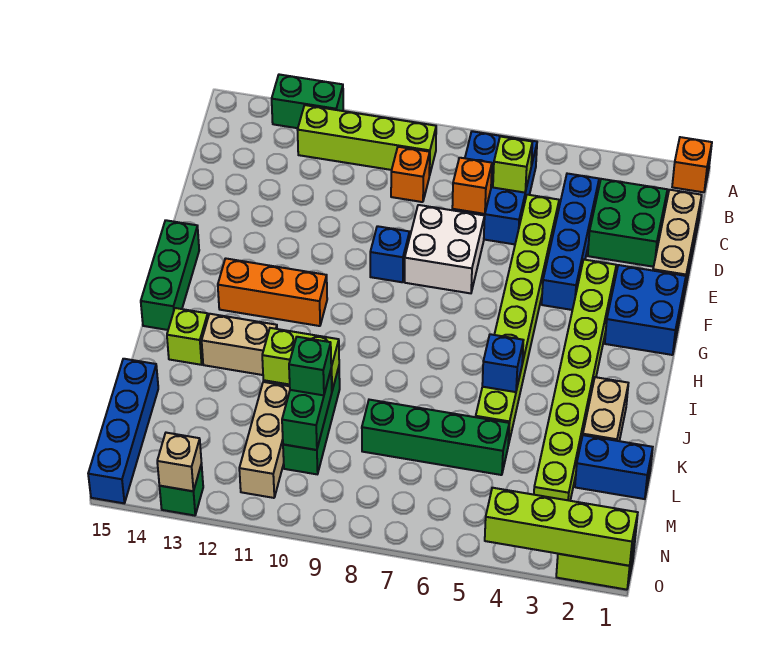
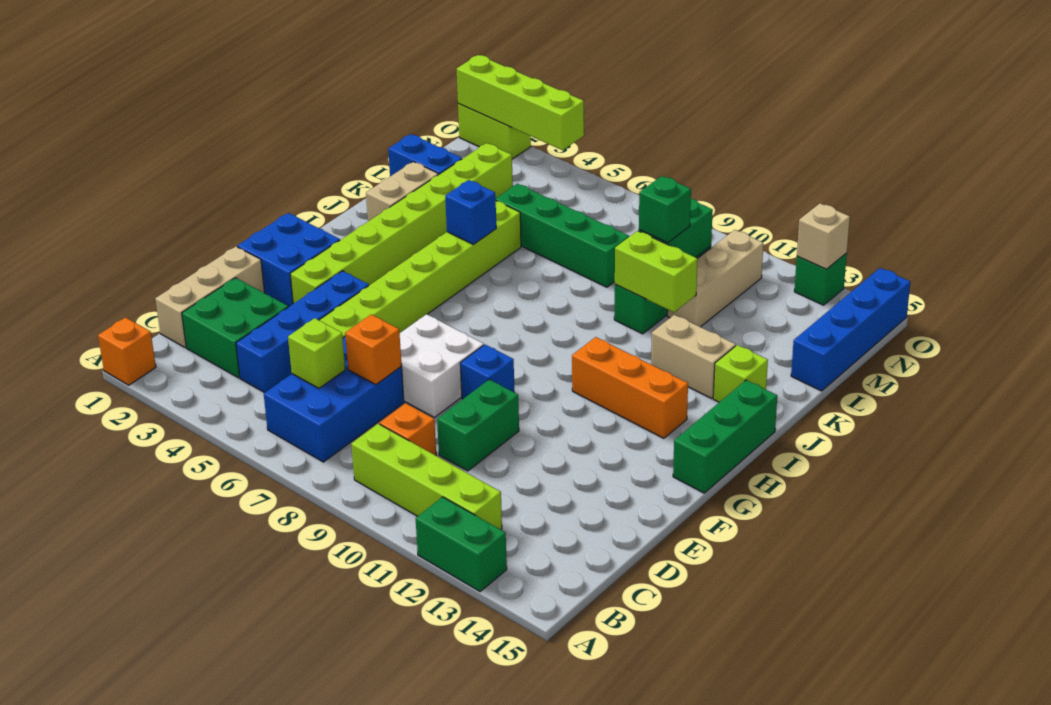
none -> green brick D10:E10 level 1

